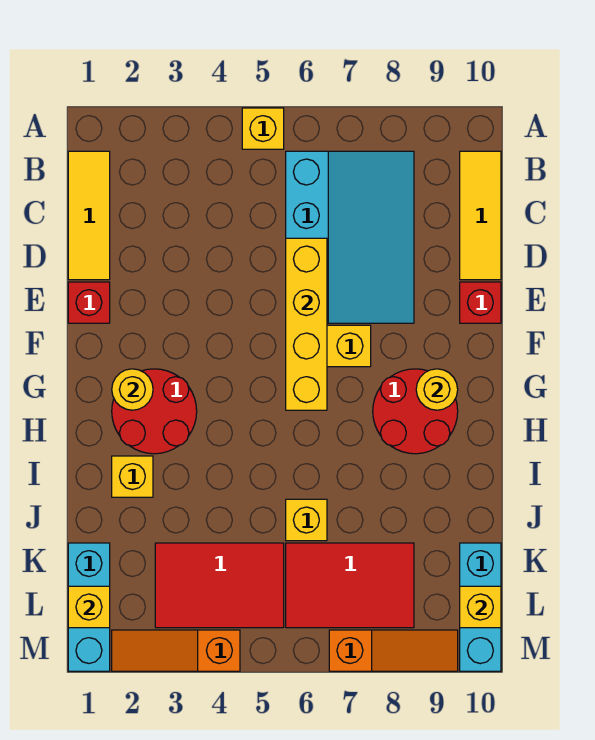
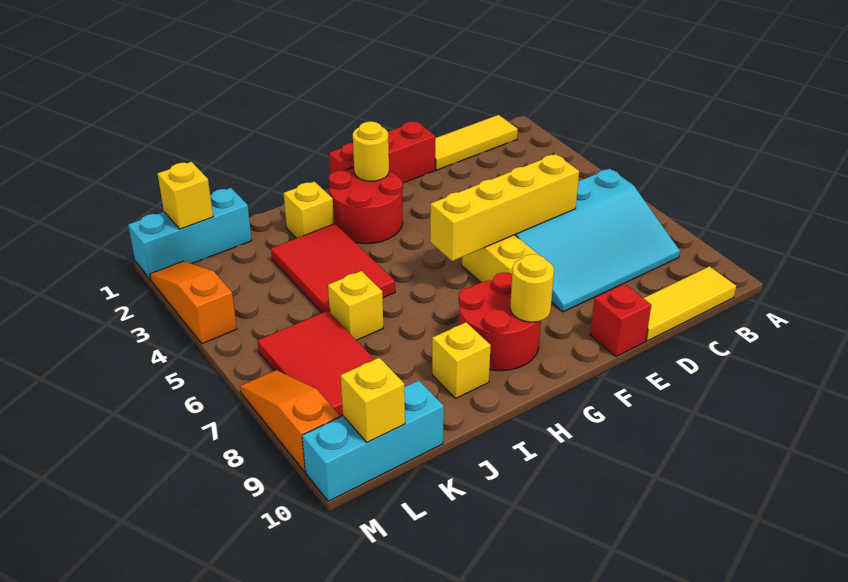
yellow brick A5 level 1 -> yellow brick I9 level 1
red brick E1 level 1 -> red brick E1:G1 level 1
red tile K3:L5 level 1 -> red tile I3:J5 level 1
orange slope M7:M9 level 1 top 7 -> orange slope M7:M9 level 1 top 9

